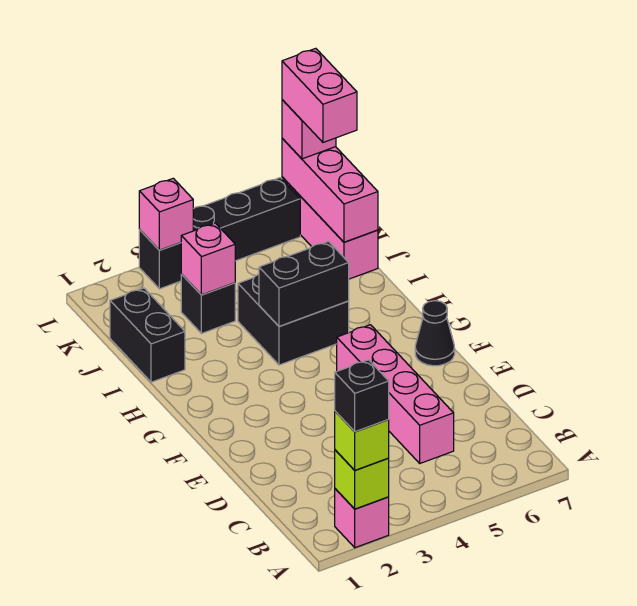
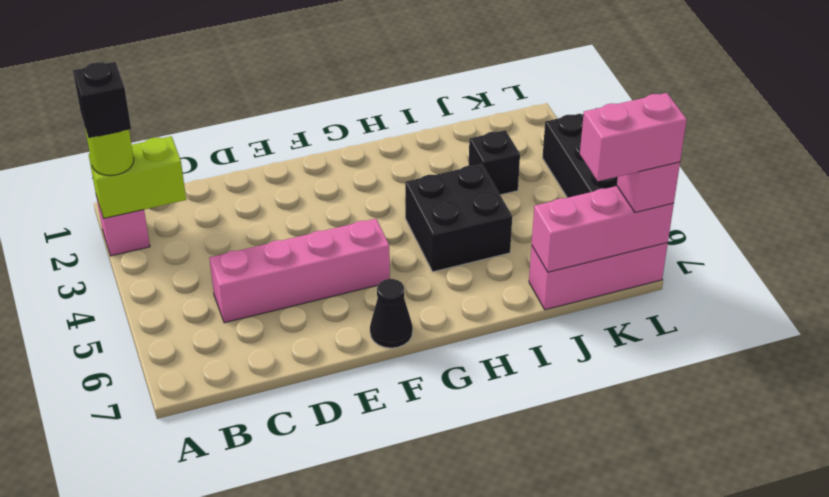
lime brick A2 level 2 -> lime brick A2:B2 level 2
lime brick A2 level 3 -> lime round brick A2 level 3
black brick H4:H5 level 2 -> none
black brick I1:J1 level 1 -> none
pink brick J3 level 2 -> none
pink brick L3 level 2 -> none

